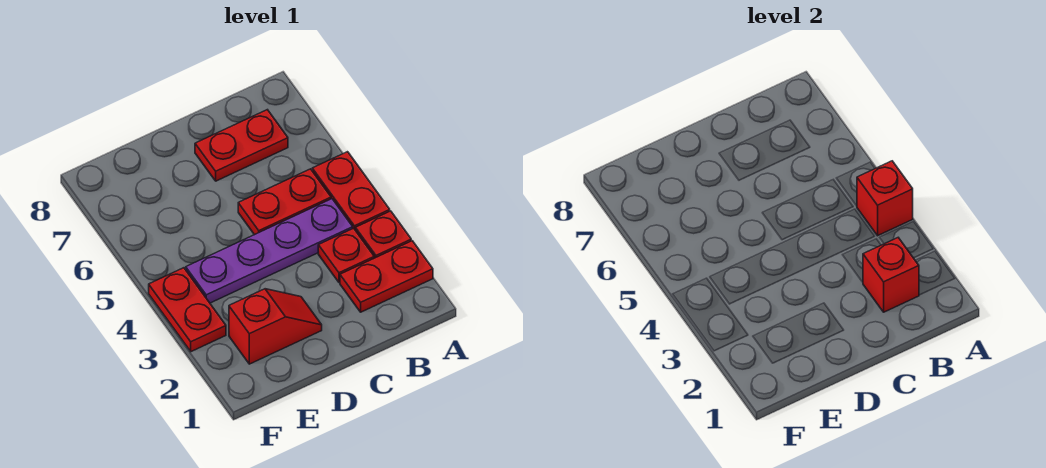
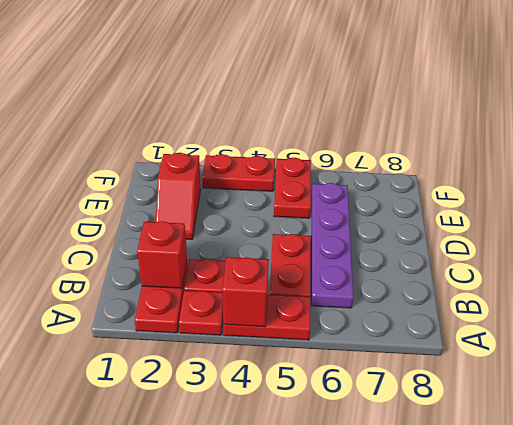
purple plate B4:E4 level 1 -> purple plate B6:E6 level 1
red plate B7:C7 level 1 -> red plate E5:F5 level 1

